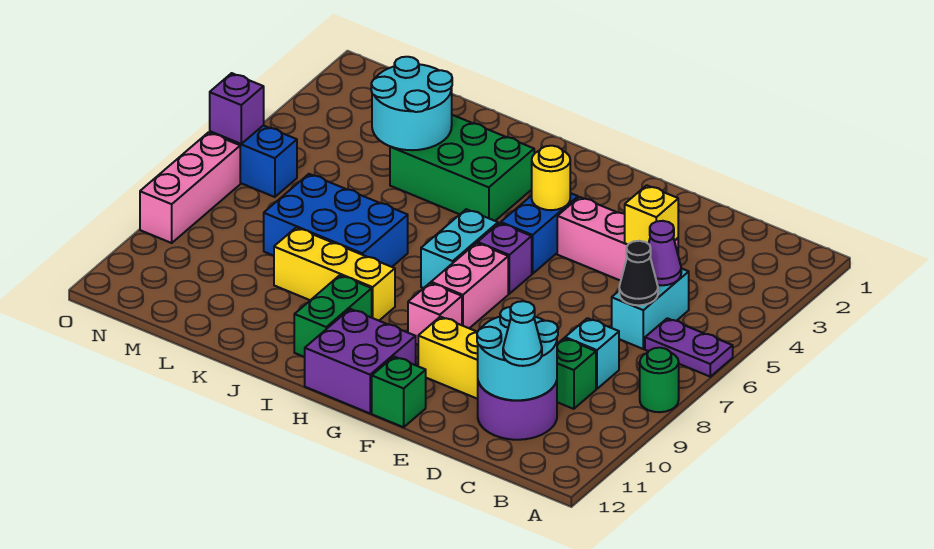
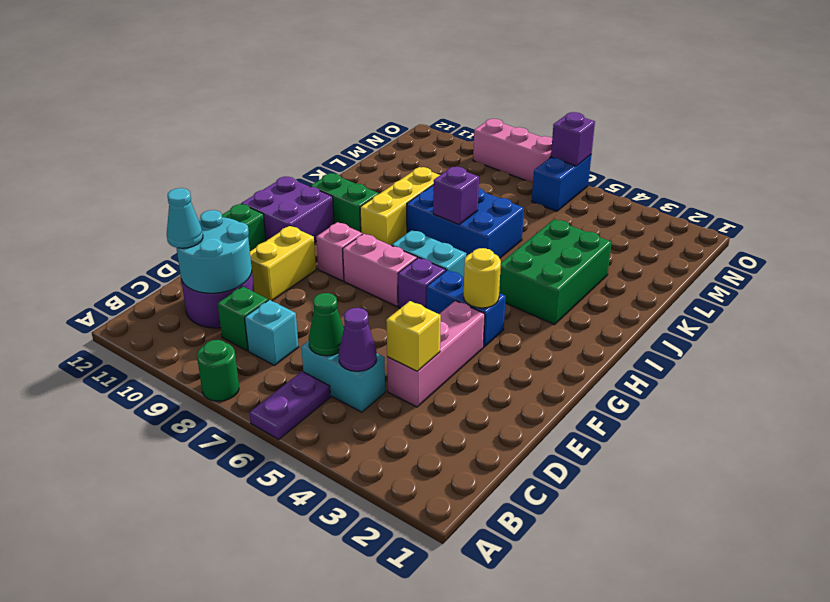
black cone C6 level 2 -> green cone C6 level 2
blue brick J7:L8 level 1 -> blue brick J6:K8 level 1
none -> purple brick J7 level 2
cyan round brick K3:L4 level 2 -> none

